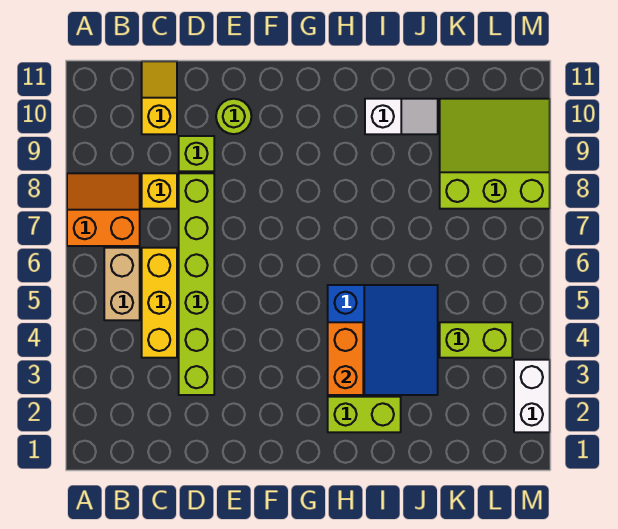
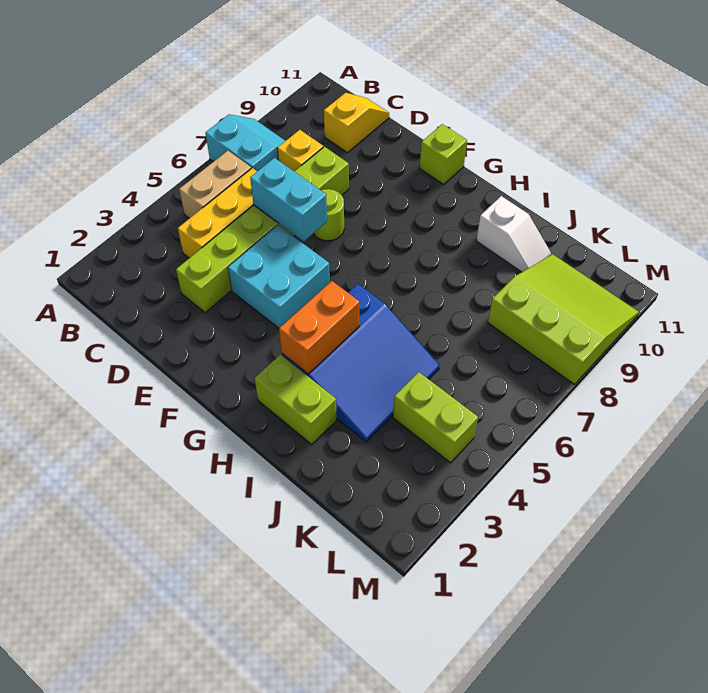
orange slope A7:B8 level 1 top 7 -> cyan slope A7:B8 level 1 top 7
none -> cyan brick D6:E6 level 2
lime brick D9 level 1 -> lime brick F11 level 1
none -> cyan brick E4:F5 level 1
lime round brick E10 level 1 -> lime round brick E7 level 1
white brick M2:M3 level 1 -> none

